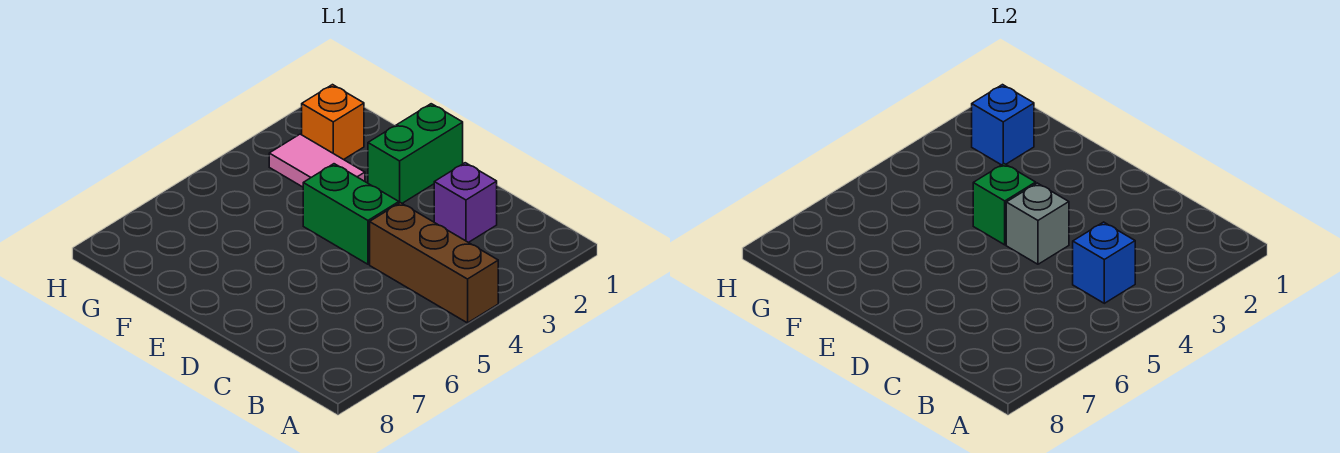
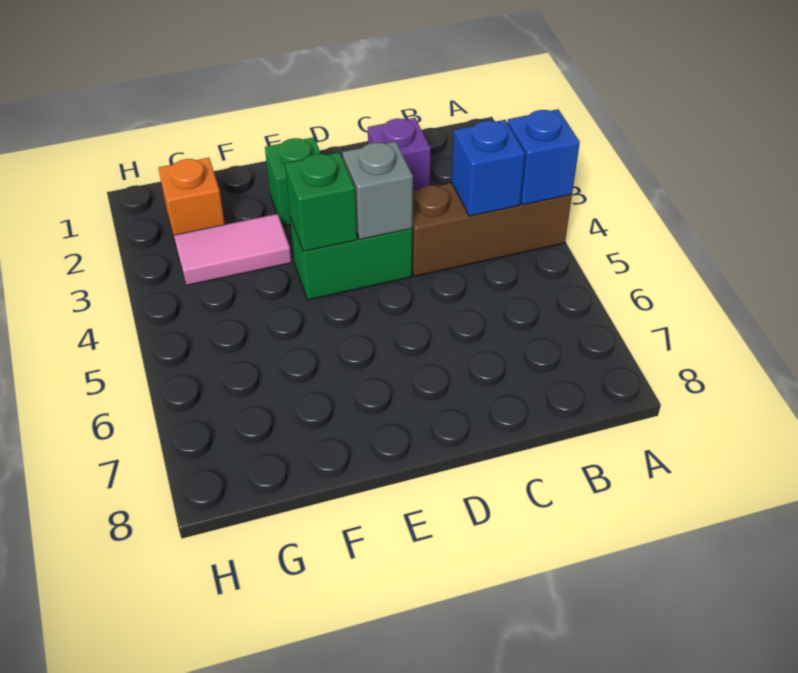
green brick E1:E2 level 1 -> green brick E2 level 1
blue brick G2 level 2 -> blue brick A4 level 2

